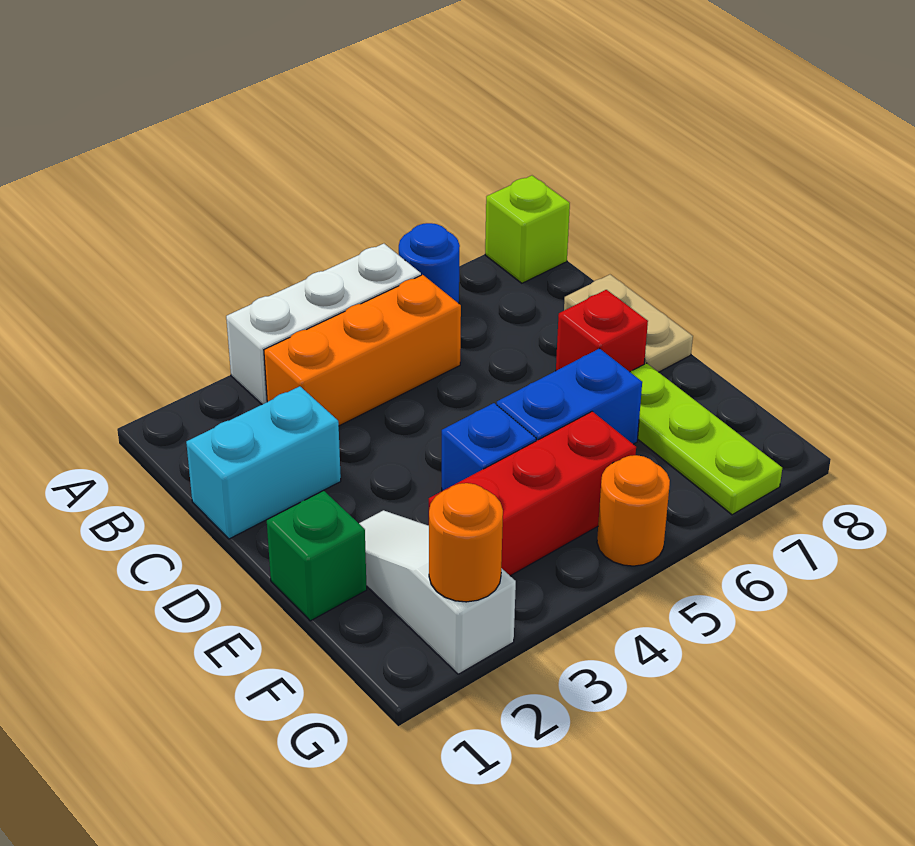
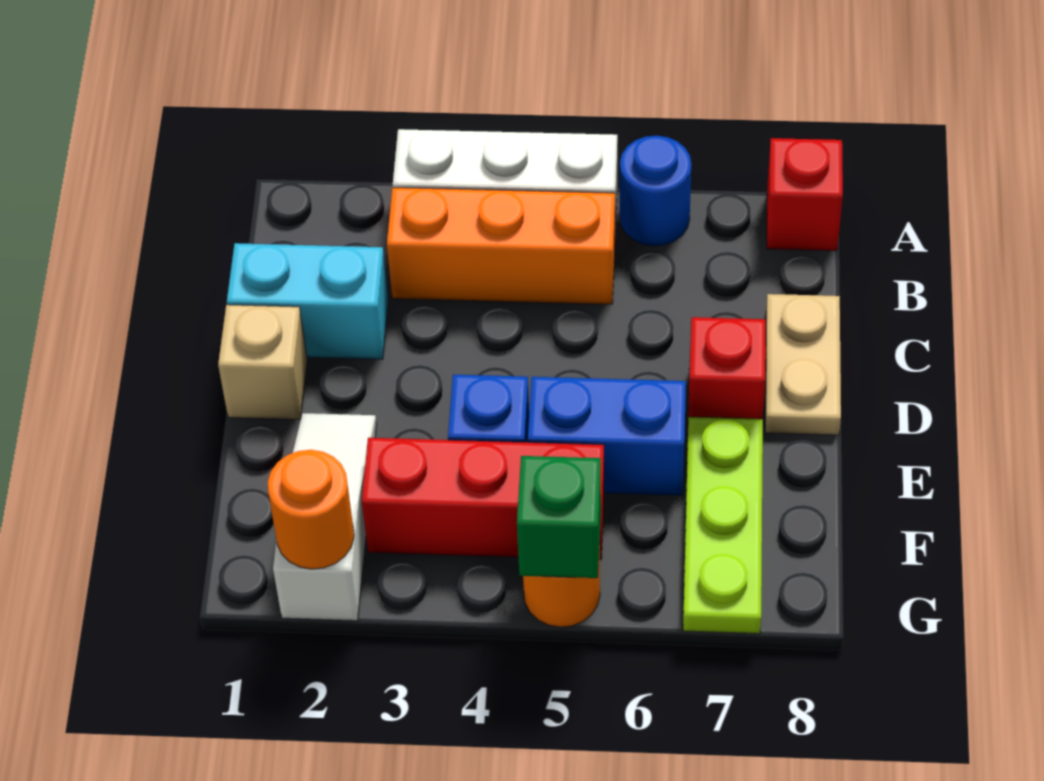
lime brick A8 level 1 -> red brick A8 level 1
none -> tan brick D1 level 1
green brick E1 level 1 -> green brick G5 level 2

